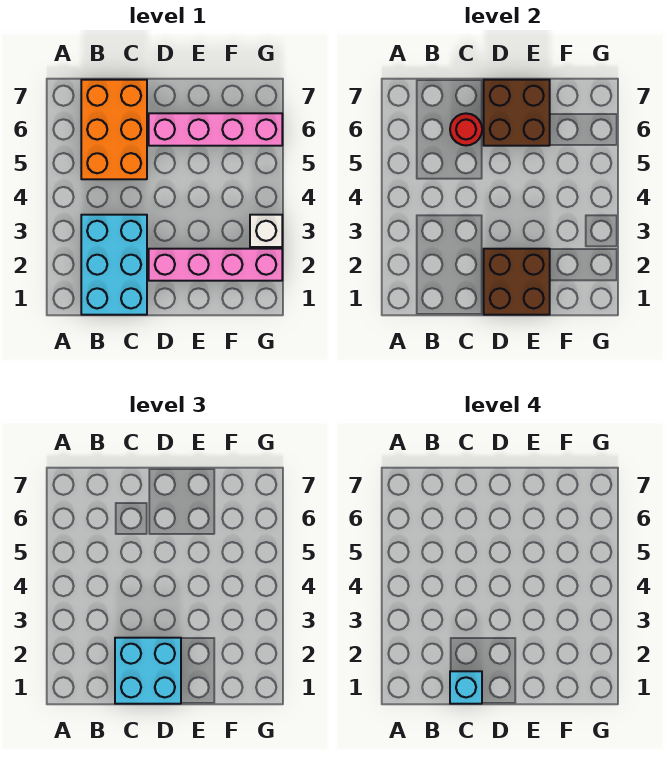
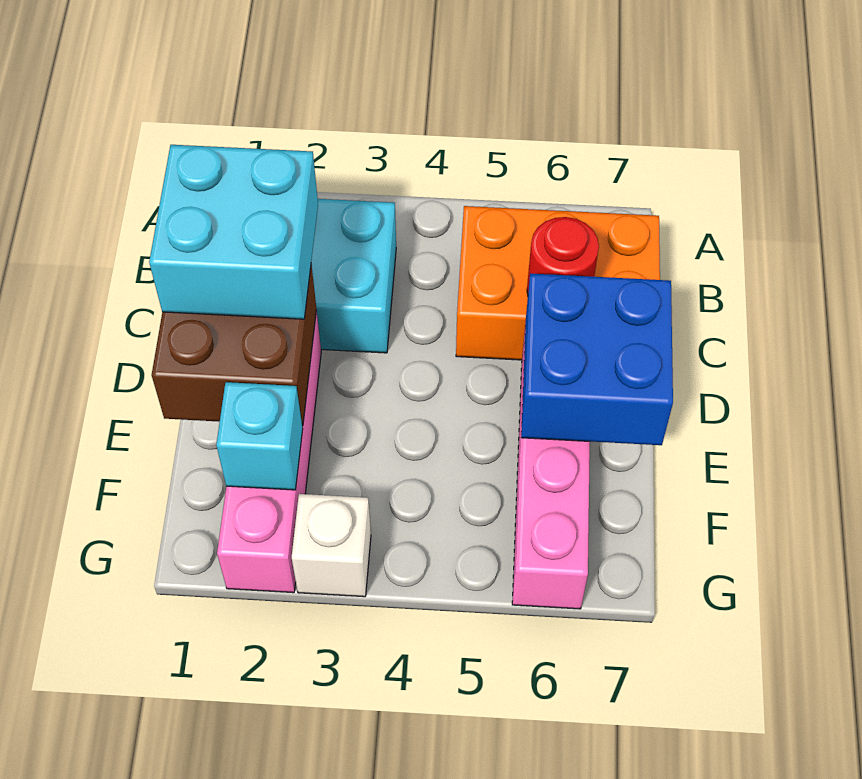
cyan brick C1 level 4 -> cyan brick F2 level 2
brown brick D6:E7 level 2 -> blue brick D6:E7 level 2

